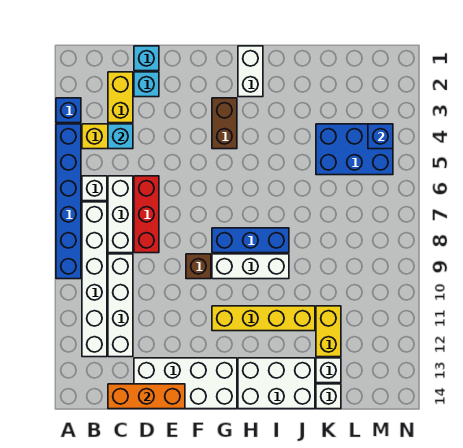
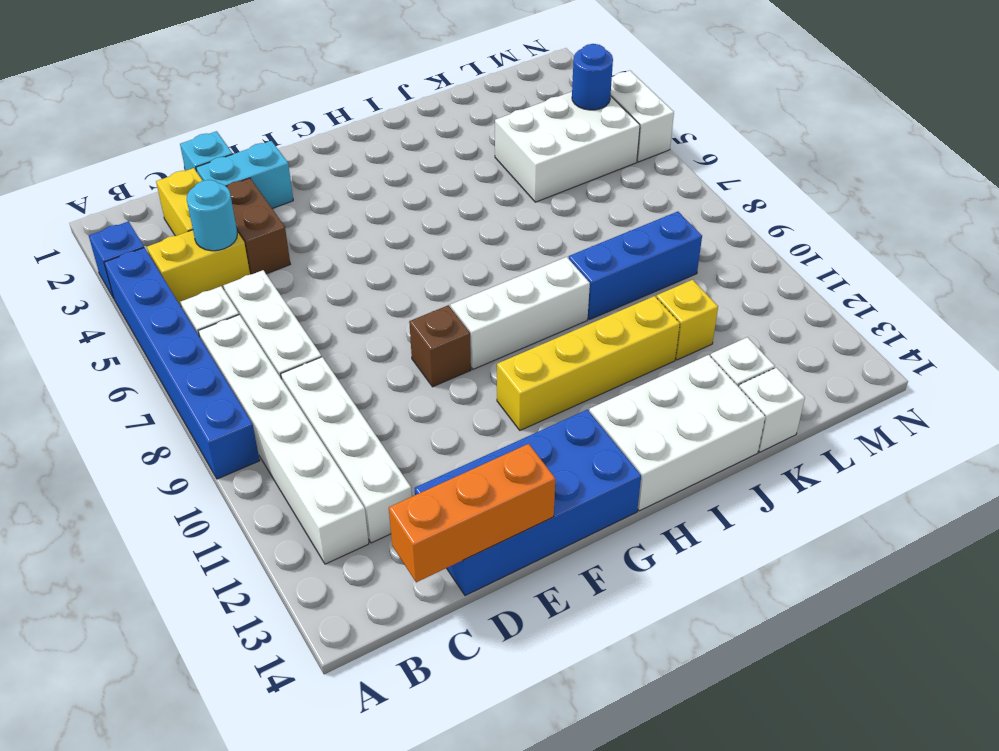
cyan brick C4 level 2 -> cyan round brick C4 level 2
cyan brick D2 level 1 -> cyan brick D2:E2 level 1
red brick D6:D8 level 1 -> none
white brick D13:G14 level 1 -> blue brick D13:G14 level 1
brown brick G3:G4 level 1 -> brown brick D3:D4 level 1
blue brick G8:I8 level 1 -> blue brick J9:L9 level 1
white brick H1:H2 level 1 -> white brick N4:N5 level 1
blue brick K4:M5 level 1 -> white brick K4:M5 level 1
yellow brick K11:K12 level 1 -> yellow brick K11 level 1
blue brick M4 level 2 -> blue round brick M4 level 2

